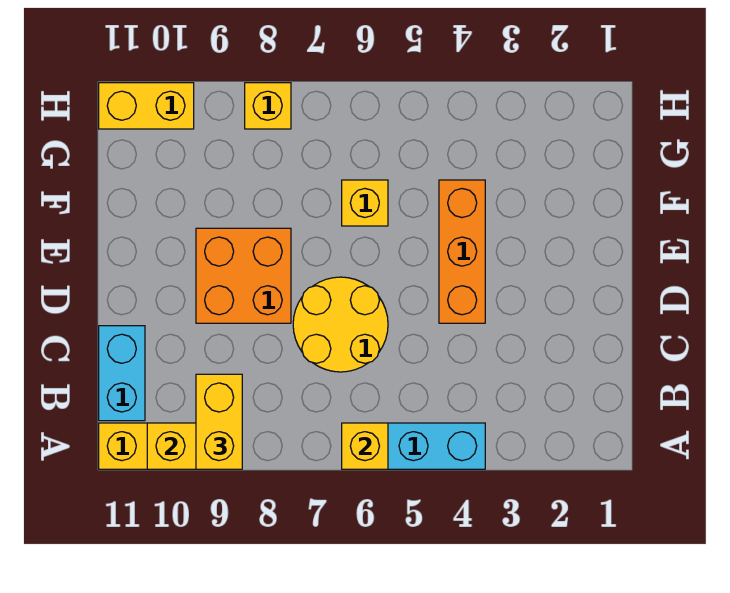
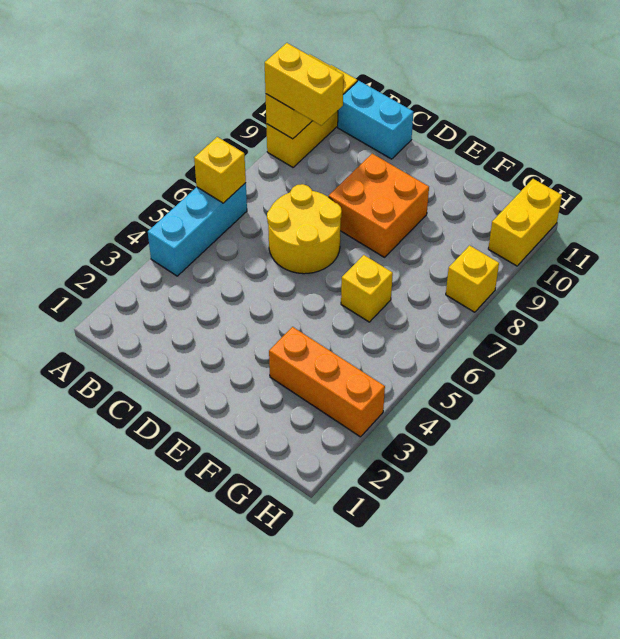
orange brick D4:F4 level 1 -> orange brick F3:H3 level 1

